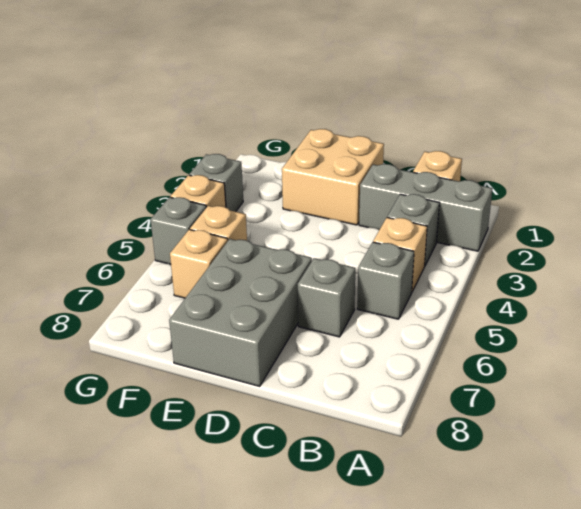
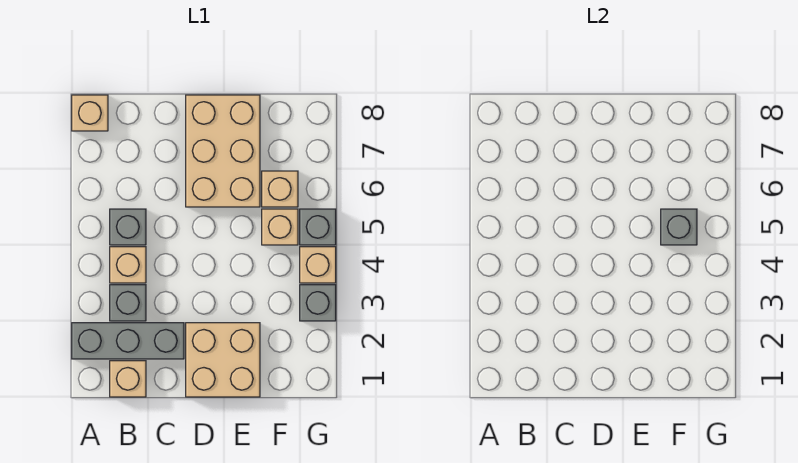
none -> tan brick A8 level 1
grey brick C6 level 1 -> grey brick F5 level 2
grey brick D6:E8 level 1 -> tan brick D6:E8 level 1

